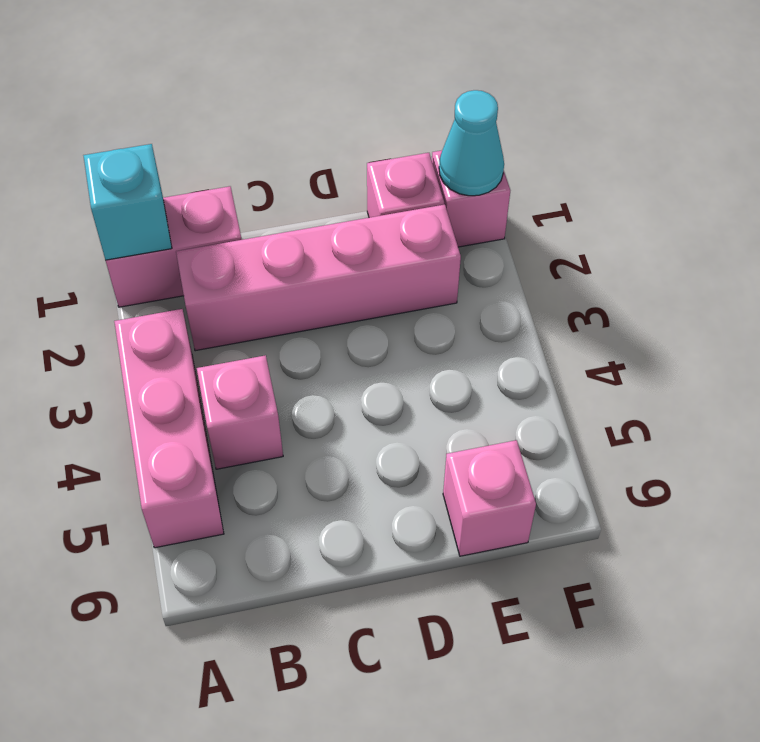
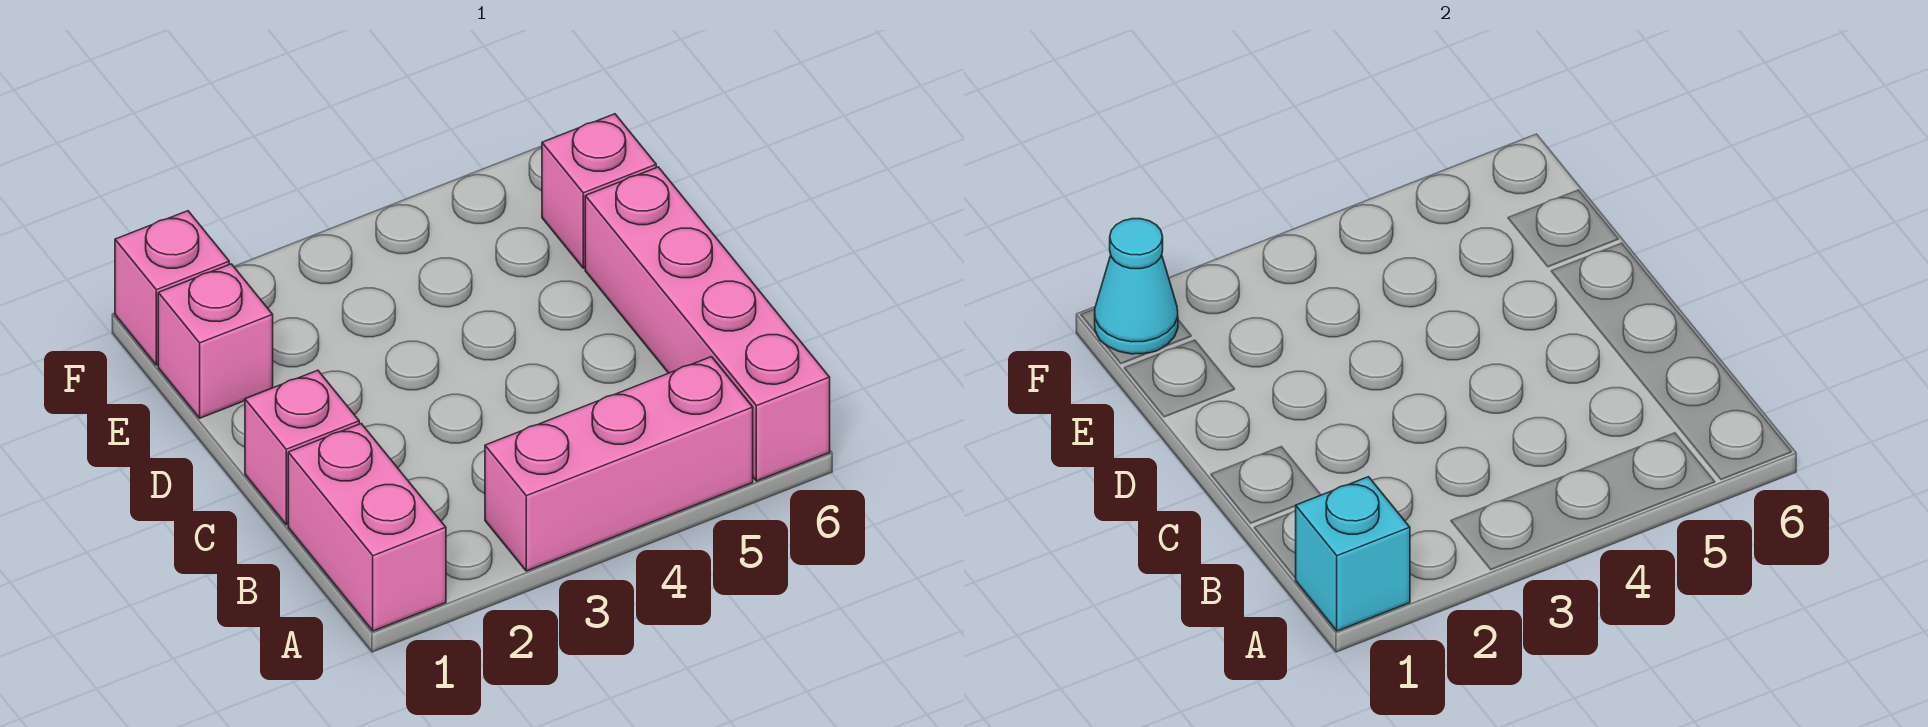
pink brick B2:E2 level 1 -> pink brick A6:D6 level 1
pink brick B4 level 1 -> pink brick C1 level 1

